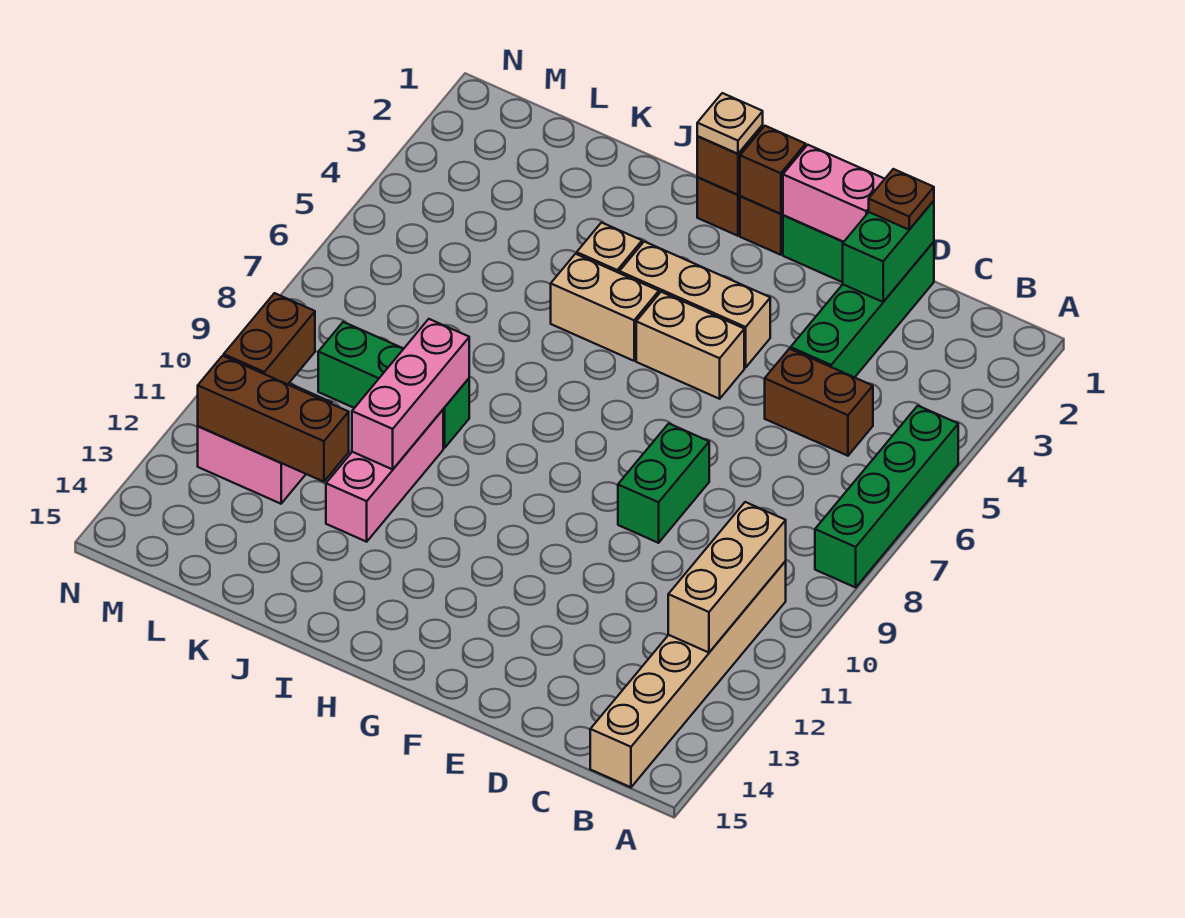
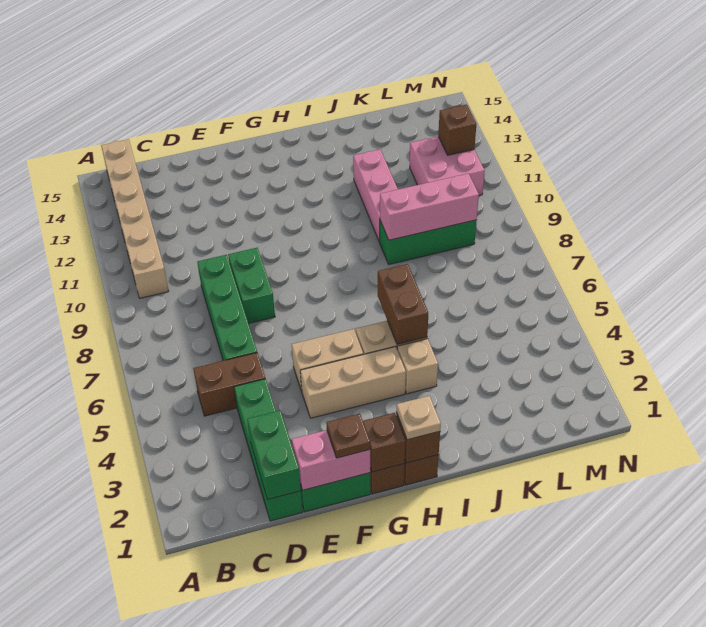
green brick A5:A8 level 1 -> green brick D6:D9 level 1
tan brick B10:B12 level 2 -> none
brown plate D1 level 3 -> brown plate F1 level 3
pink brick J9:J11 level 2 -> pink brick J9:L9 level 2
brown brick K12:M12 level 2 -> brown brick M12 level 2
brown brick M10:M11 level 2 -> brown brick I5:I6 level 2

